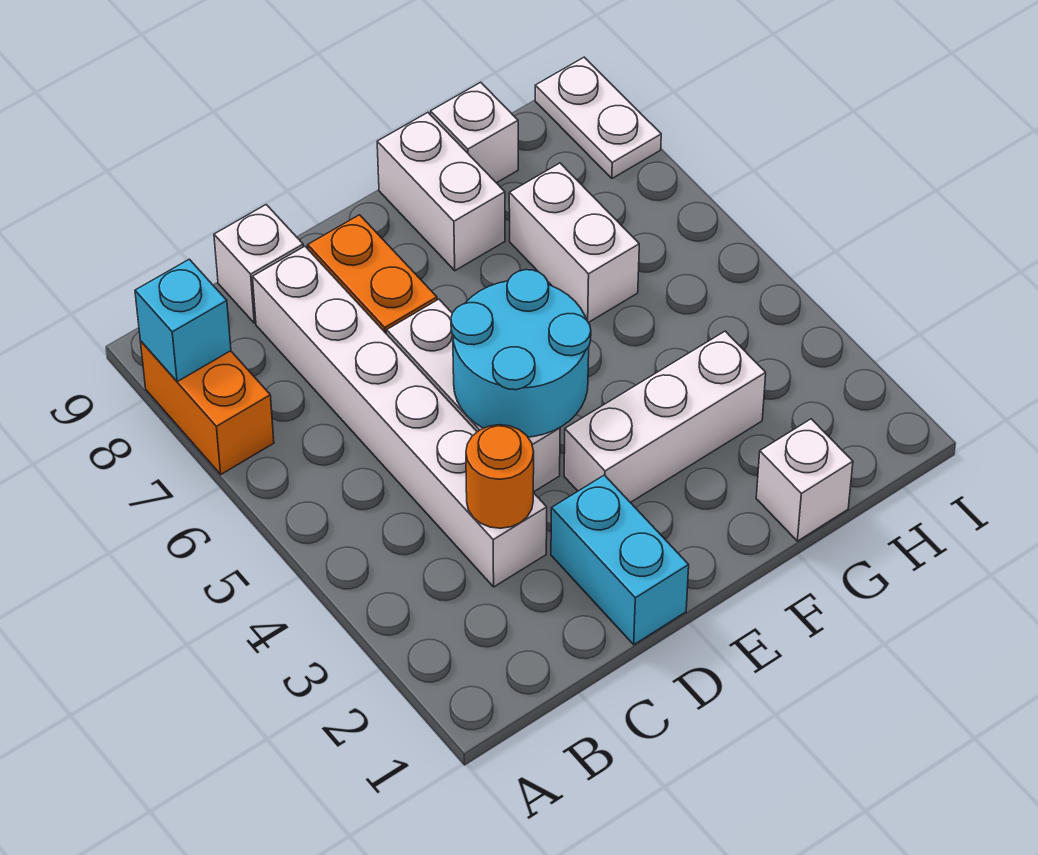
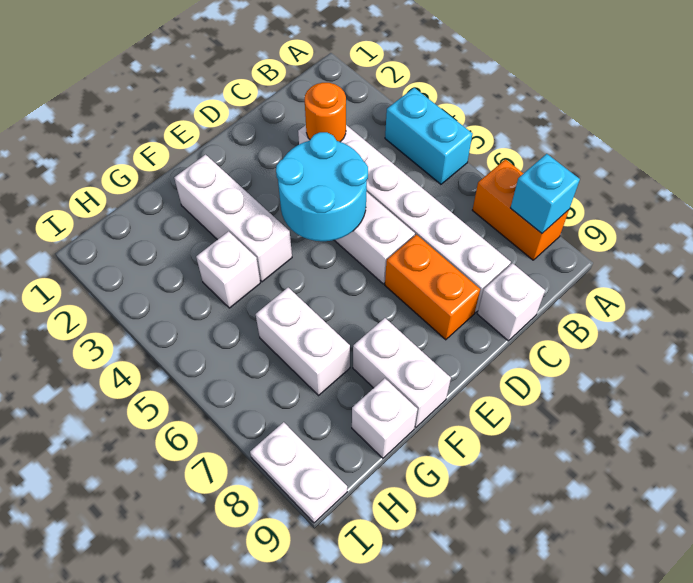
cyan brick D1:D2 level 1 -> cyan brick A4:A5 level 1
white brick E3:G3 level 1 -> white brick F2:F4 level 1
white brick G1 level 1 -> white brick G4 level 1

